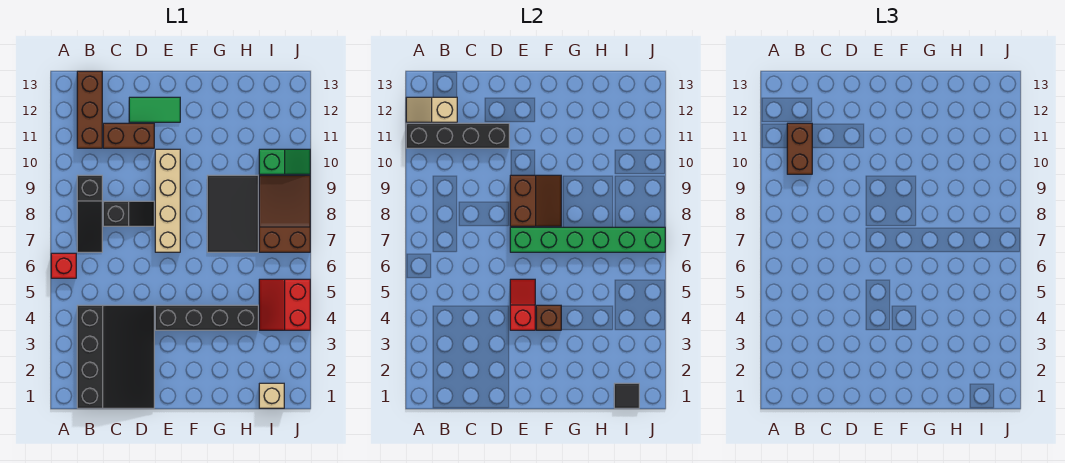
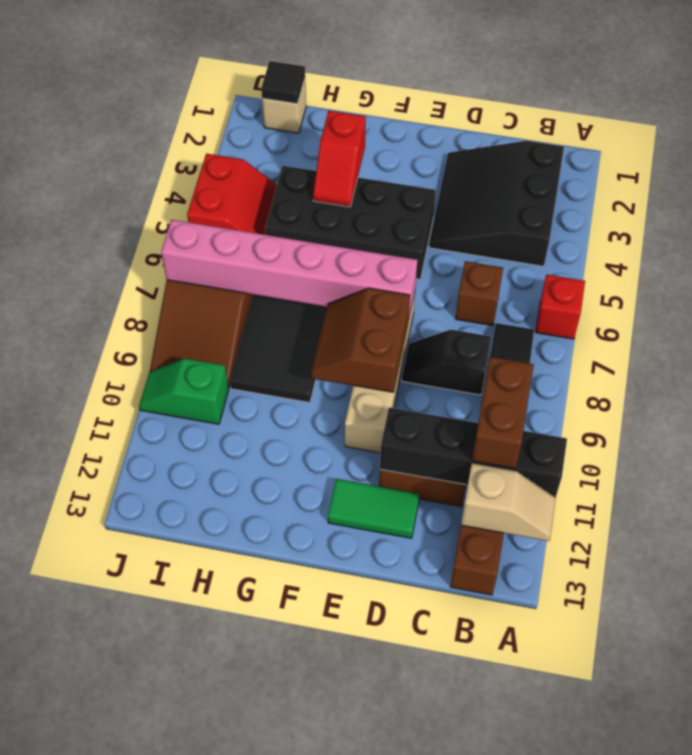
black slope B1:D4 level 1 top B -> black slope B2:D4 level 1 top B
black brick E4:H4 level 1 -> black brick E4:H5 level 1
red slope E4:E5 level 2 top 4 -> red slope G3:G4 level 2 top 3
green brick E7:J7 level 2 -> pink brick E7:J7 level 2
brown brick F4 level 2 -> brown brick C6 level 1

